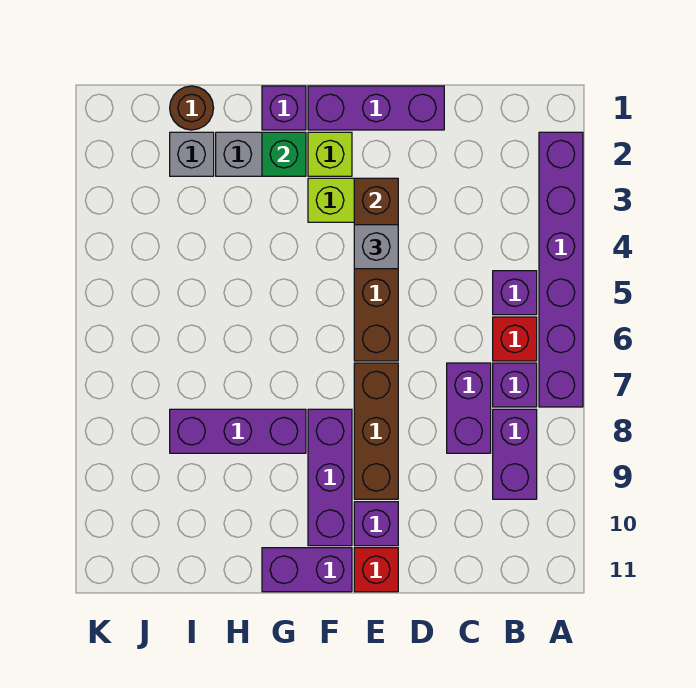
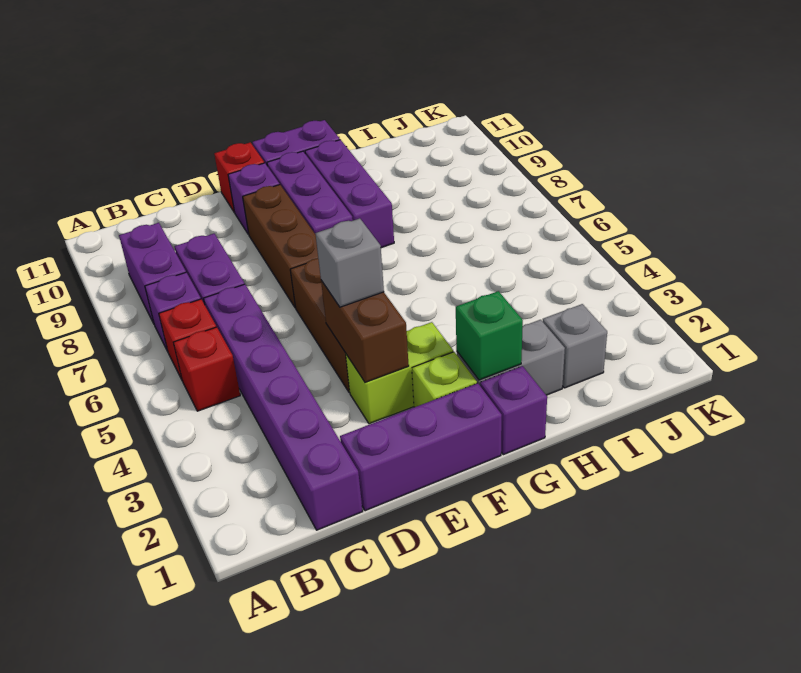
purple brick A2:A7 level 1 -> purple brick C1:C6 level 1
purple brick B5 level 1 -> red brick B5 level 1
purple brick G8:I8 level 1 -> purple brick G8:G10 level 1
brown round brick I1 level 1 -> none

